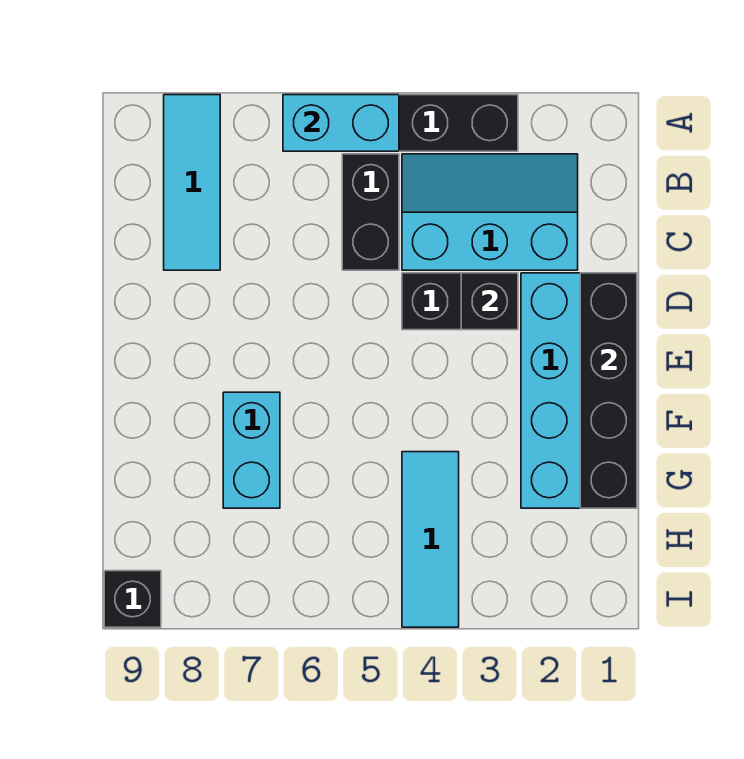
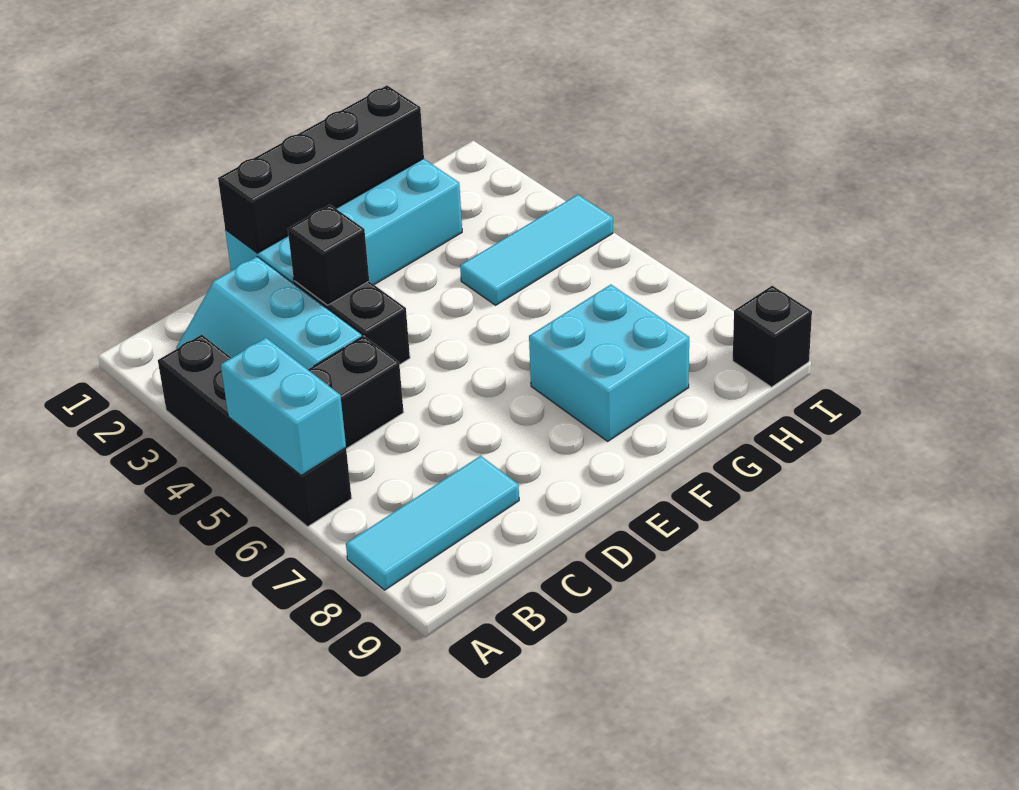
cyan brick F7:G7 level 1 -> cyan brick F7:G8 level 1

